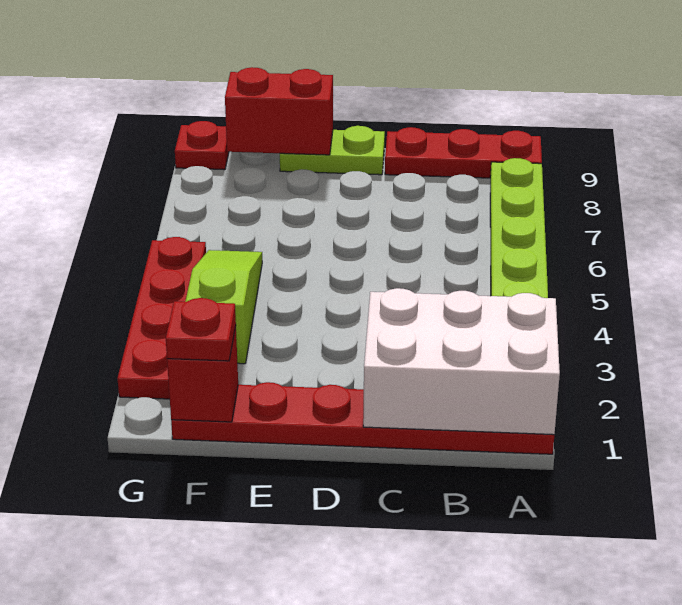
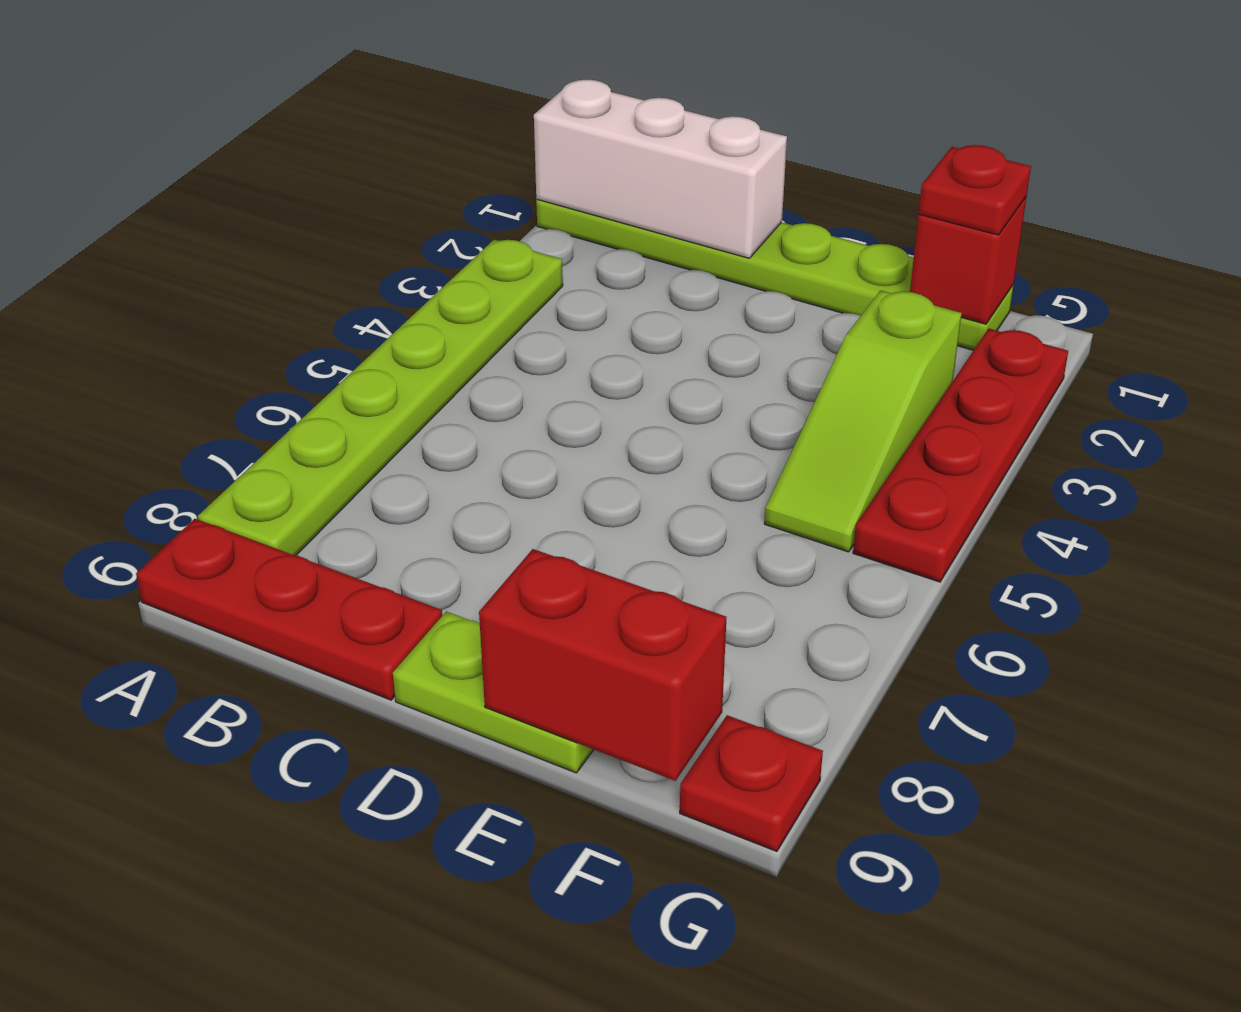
red plate A1:F1 level 1 -> lime plate A1:F1 level 1
white brick A1:C2 level 2 -> white brick A1:C1 level 2

